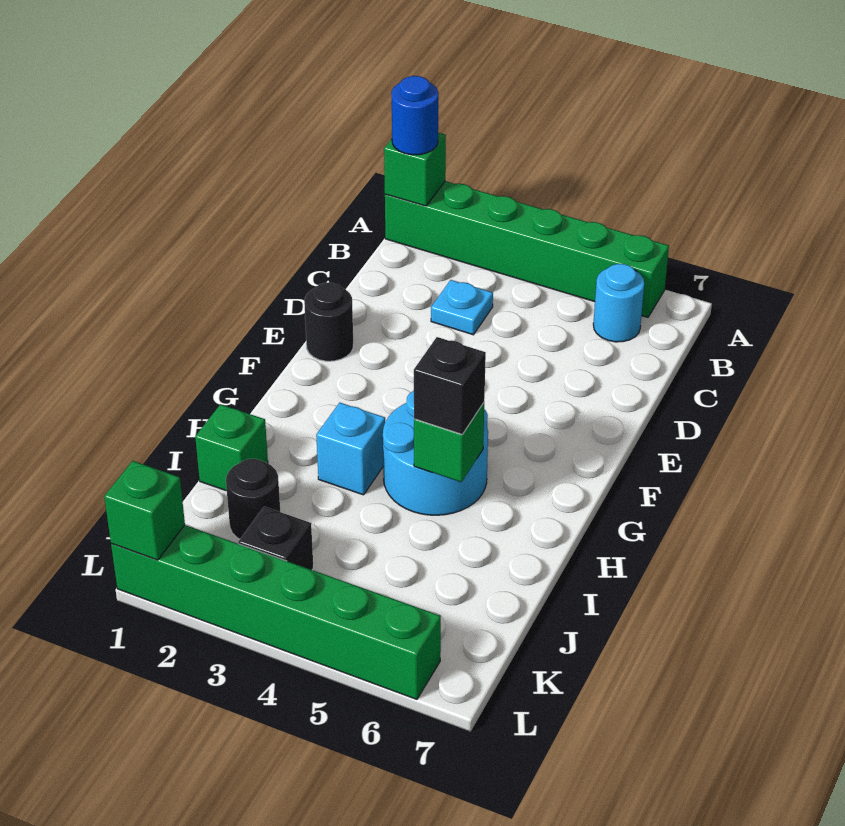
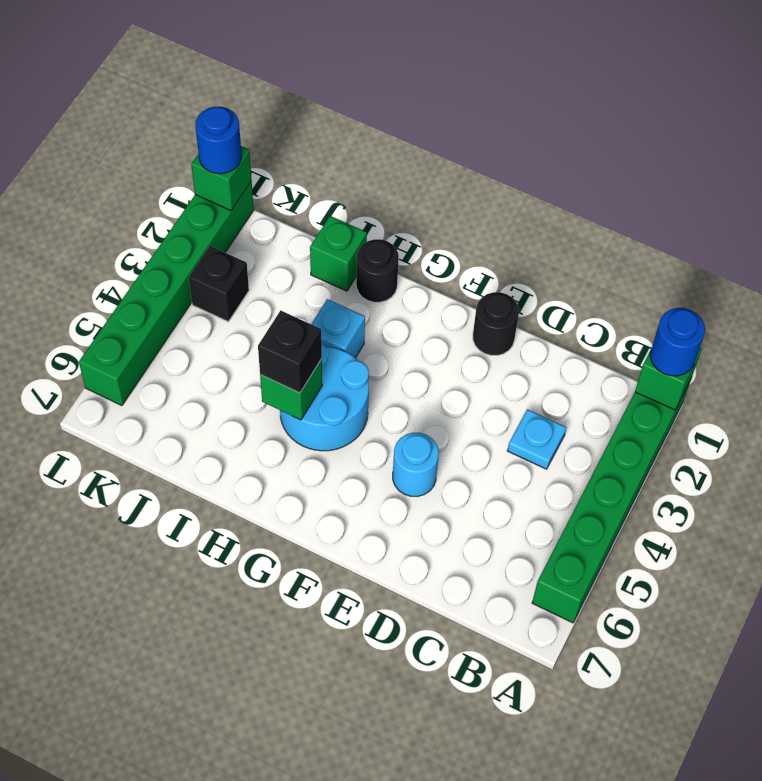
cyan round brick B6 level 1 -> cyan round brick E5 level 1
black round brick J2 level 1 -> black round brick H1 level 1
none -> blue round brick L1 level 3

